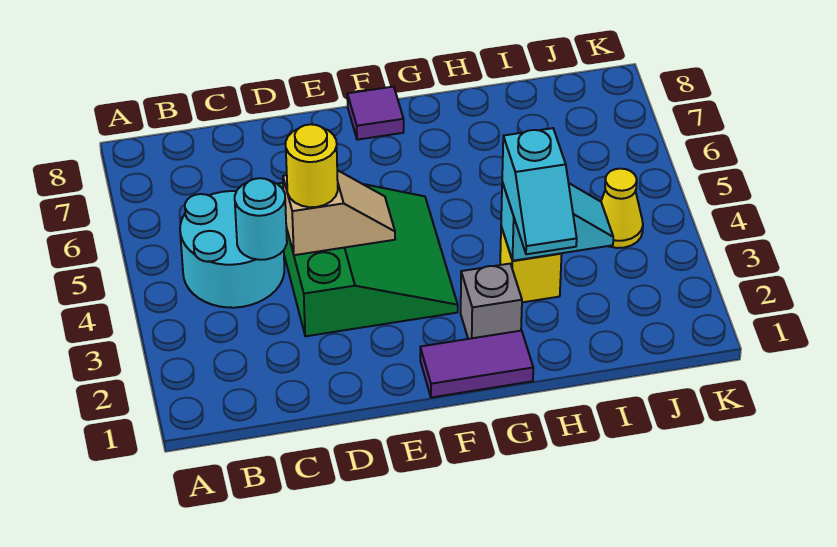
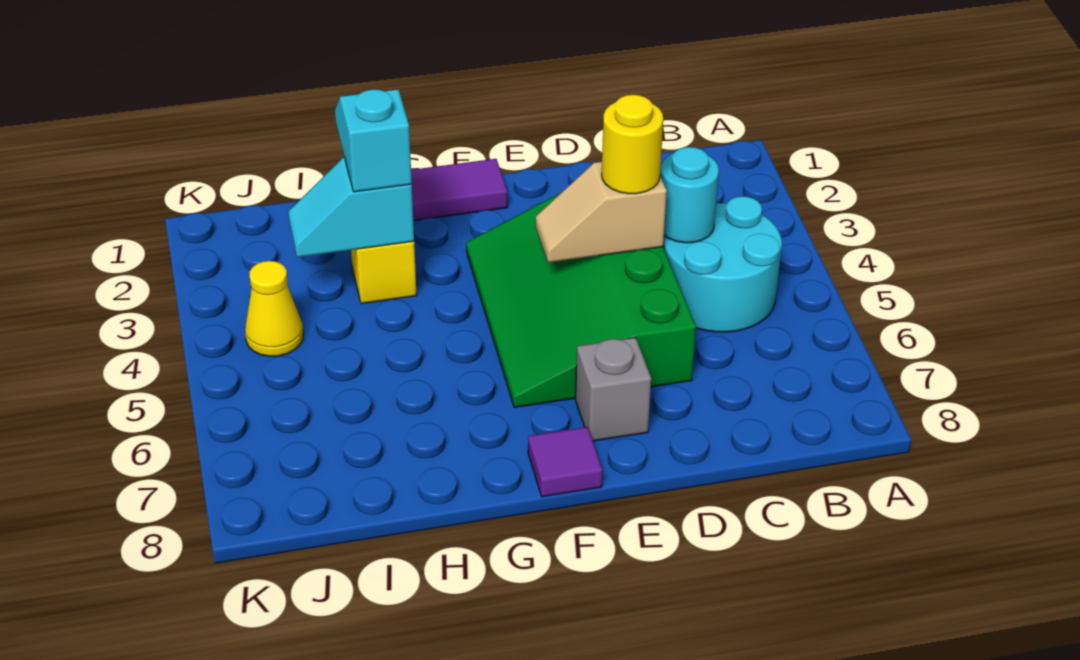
green slope D3:F5 level 1 top D -> green slope D3:F6 level 1 top D
grey brick G2 level 1 -> grey brick E7 level 1

